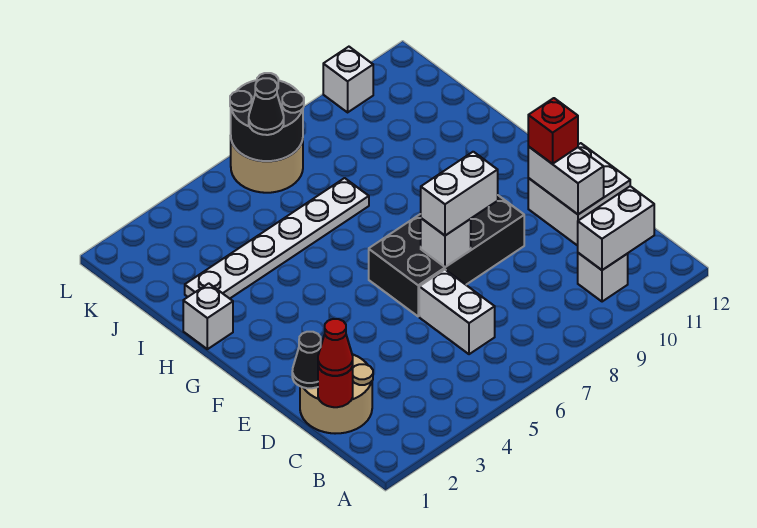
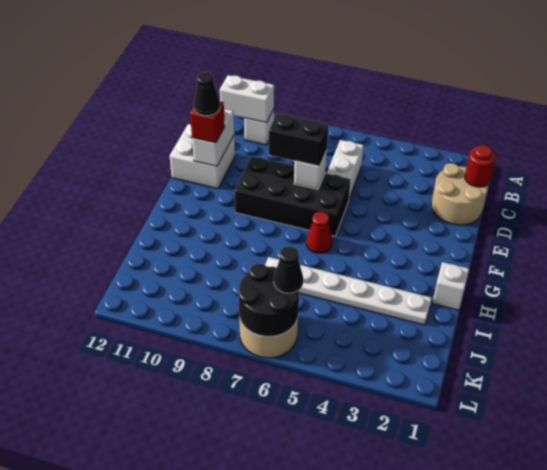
red cone C1 level 3 -> red cone G6 level 1
black cone D1 level 2 -> black cone E11 level 4
white brick E7:E8 level 3 -> black brick E7:E8 level 3
white brick L10 level 1 -> none

